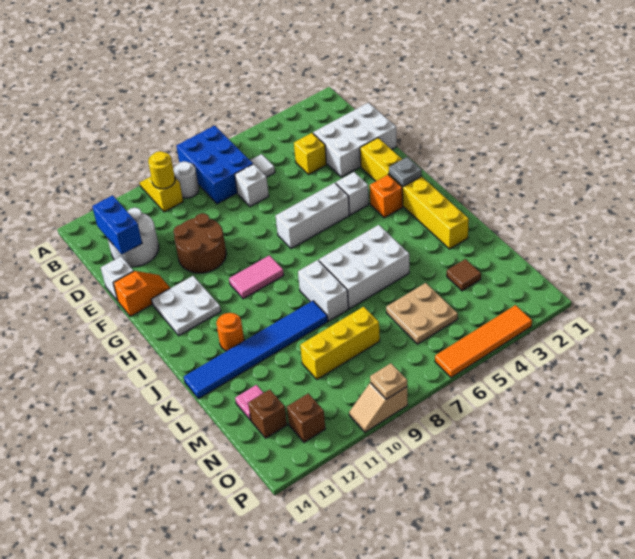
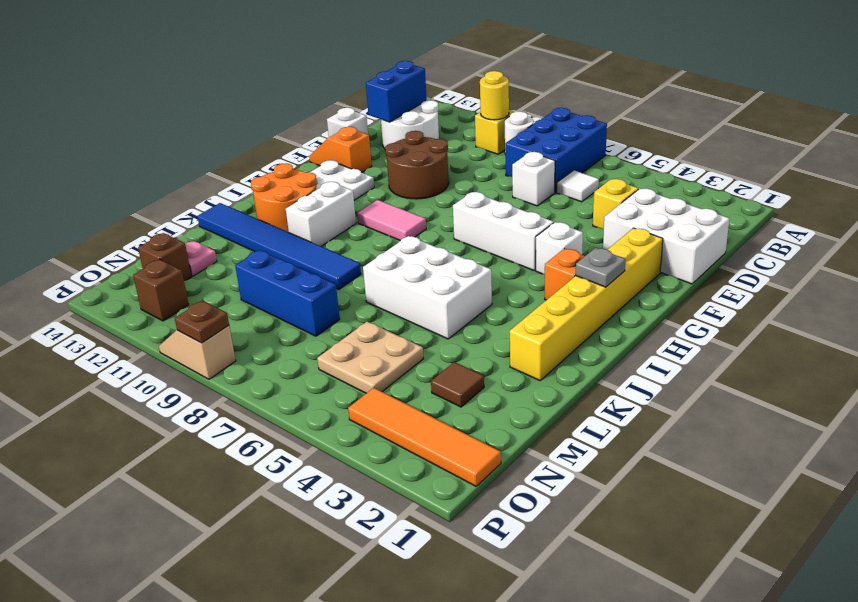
orange slope F13:F14 level 1 top 14 -> orange slope F13:F14 level 1 top 13
white brick J8:K8 level 1 -> white brick I11:J11 level 1
orange round brick J12 level 1 -> orange round brick I12:J13 level 1
yellow brick M8:M10 level 1 -> blue brick M8:M10 level 1
orange tile P3:P6 level 1 -> orange tile O1:O4 level 1
tan plate P9 level 2 -> brown plate P9 level 2

